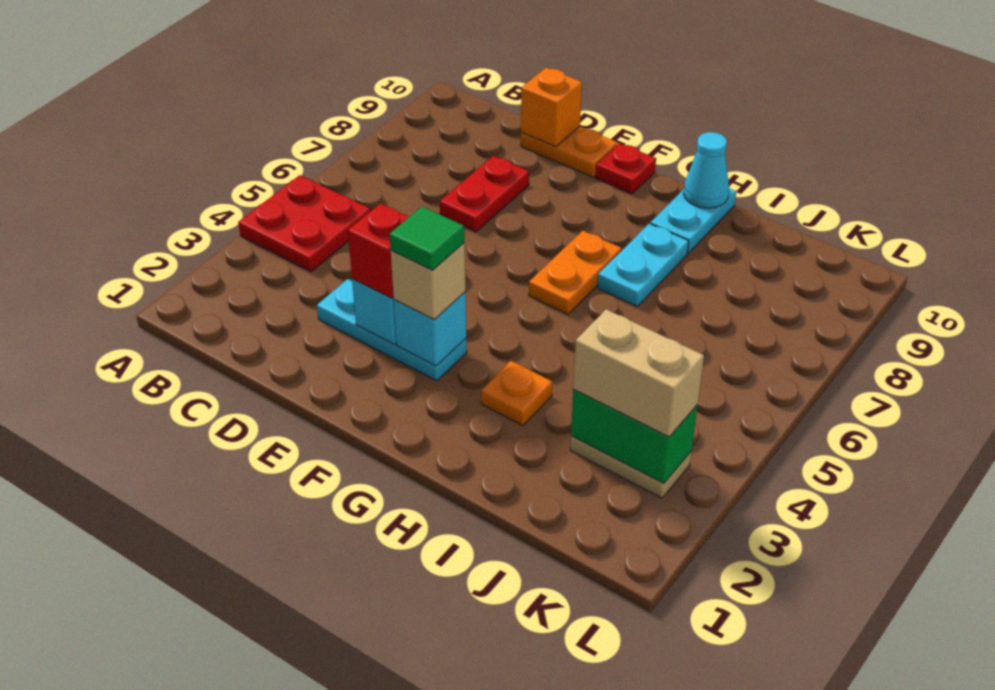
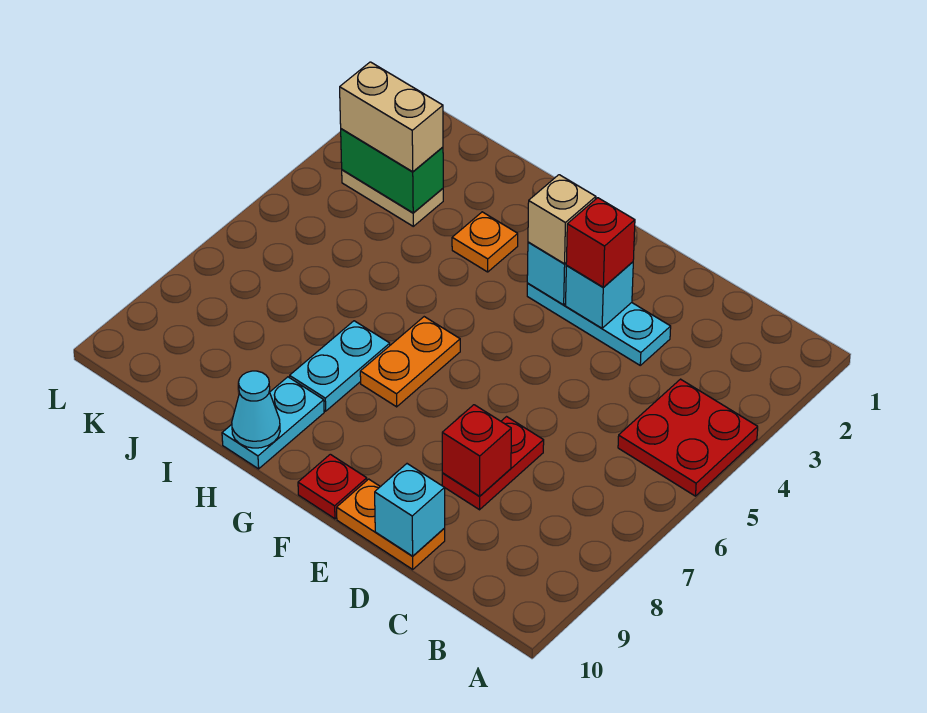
none -> red brick D8 level 2
orange brick D10 level 2 -> cyan brick D10 level 2
green tile F3 level 4 -> none

